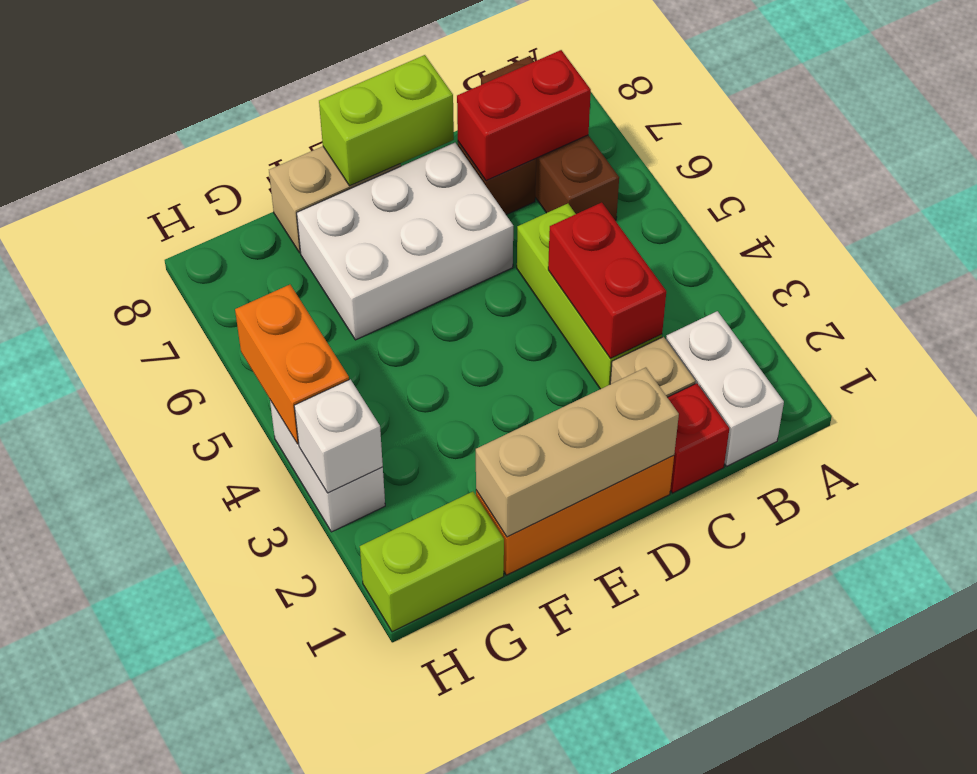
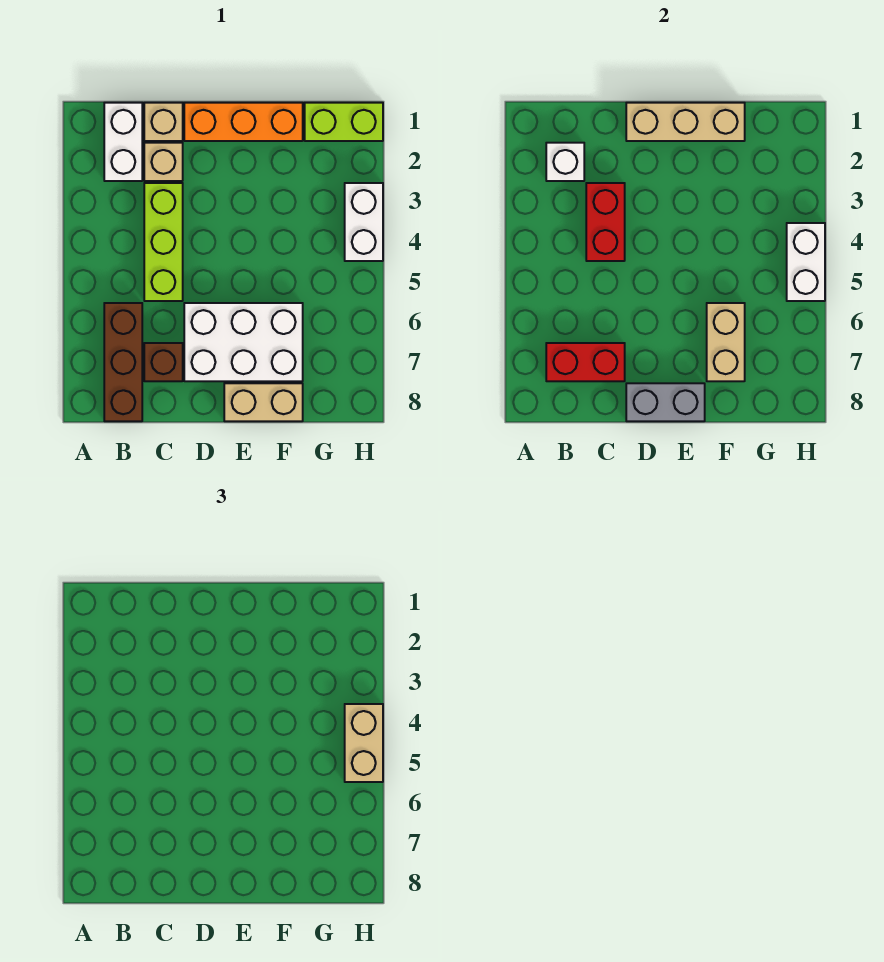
red brick C1 level 1 -> tan brick C1 level 1
lime brick D8:E8 level 2 -> grey brick D8:E8 level 2
none -> tan brick F6:F7 level 2
white brick H3 level 2 -> white brick B2 level 2
orange brick H4:H5 level 2 -> white brick H4:H5 level 2
none -> tan brick H4:H5 level 3

